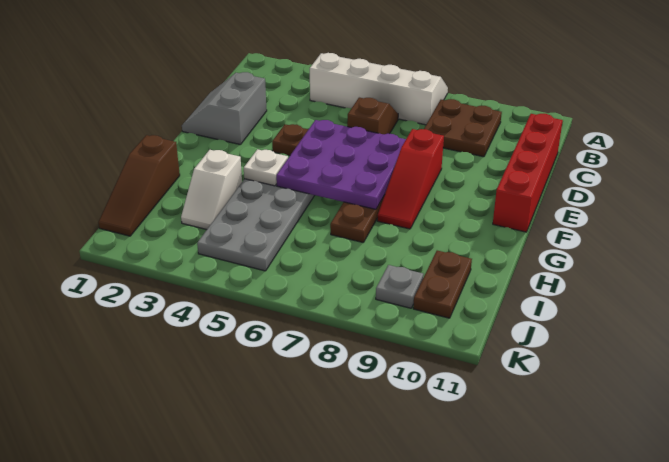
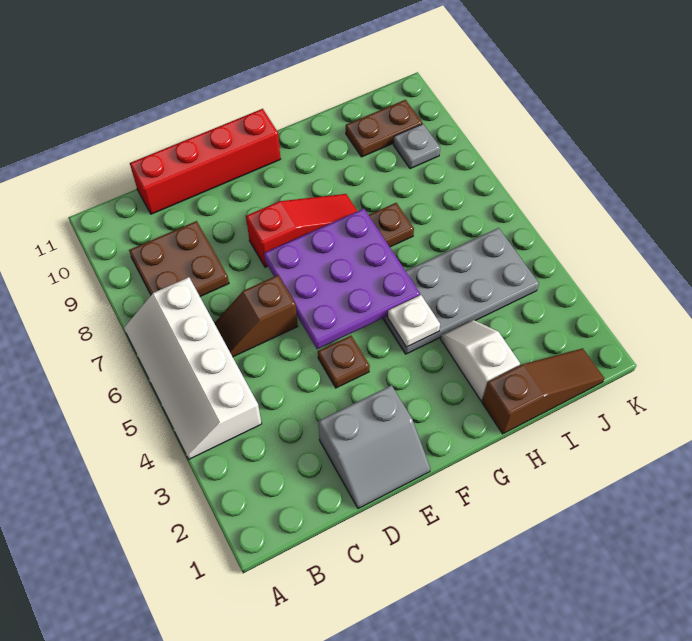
white slope H3:I3 level 1 top H -> white slope H2:H3 level 1 top 2

